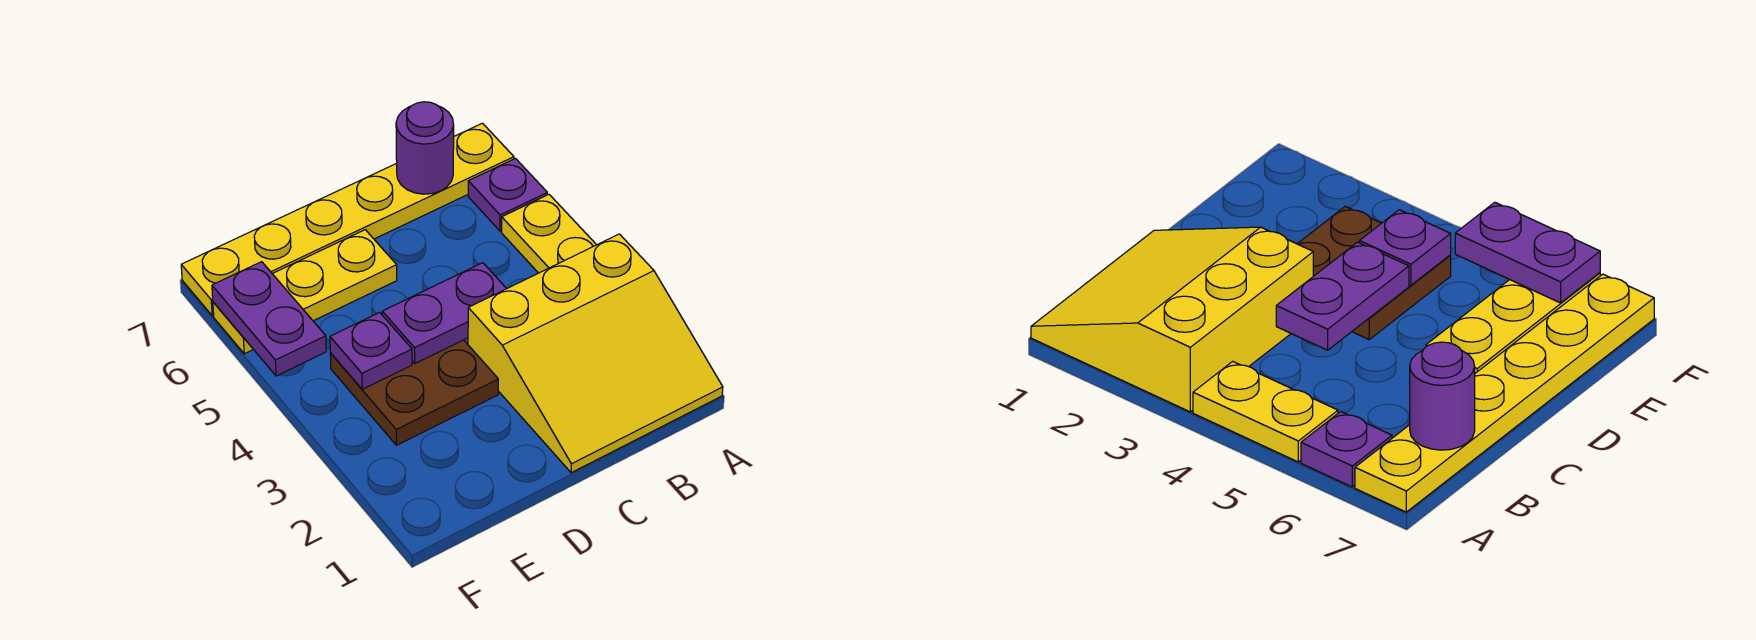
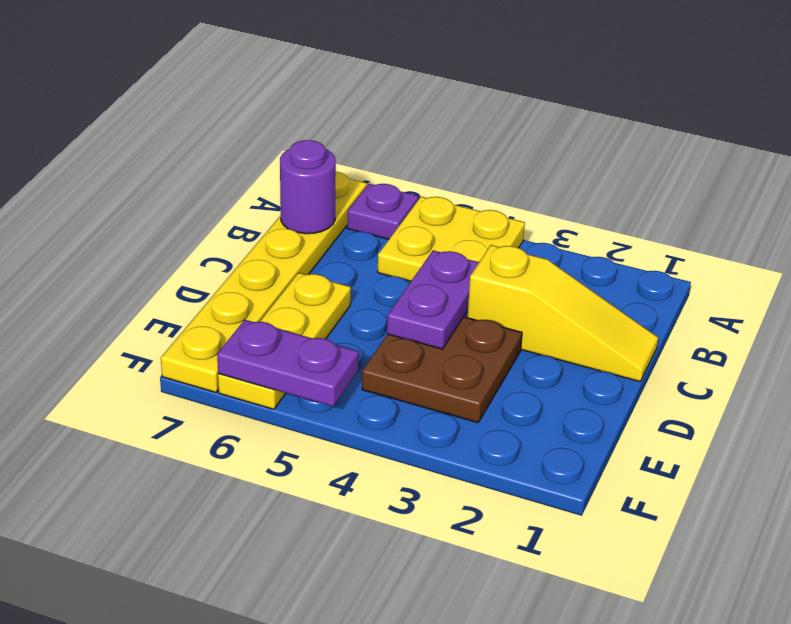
yellow slope A1:C3 level 1 top 3 -> yellow slope C1:C3 level 1 top 3
yellow plate A4:A5 level 1 -> yellow plate A4:B5 level 1
purple plate E4 level 2 -> none

